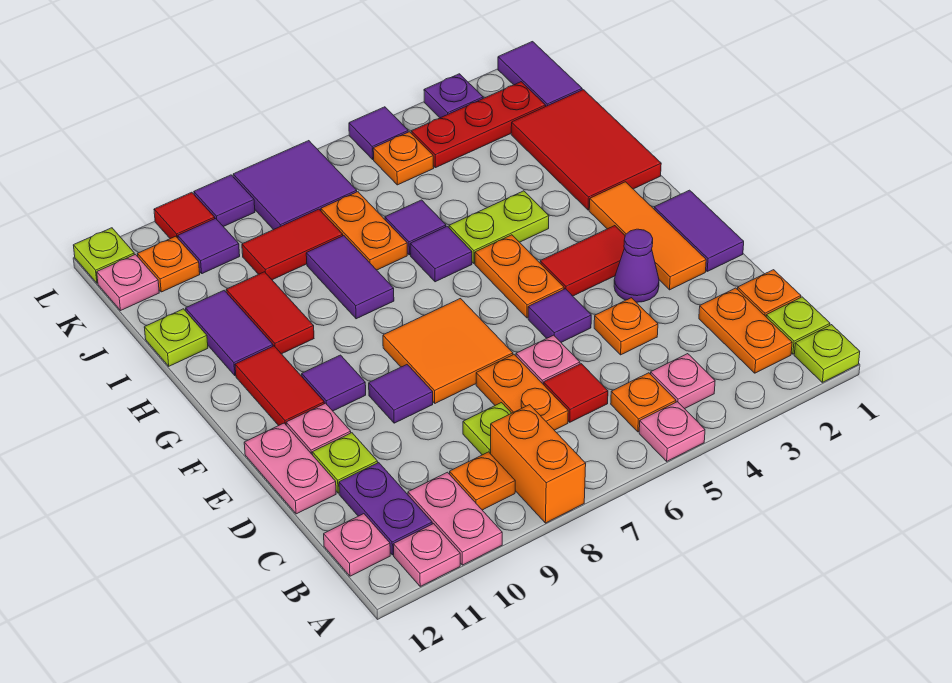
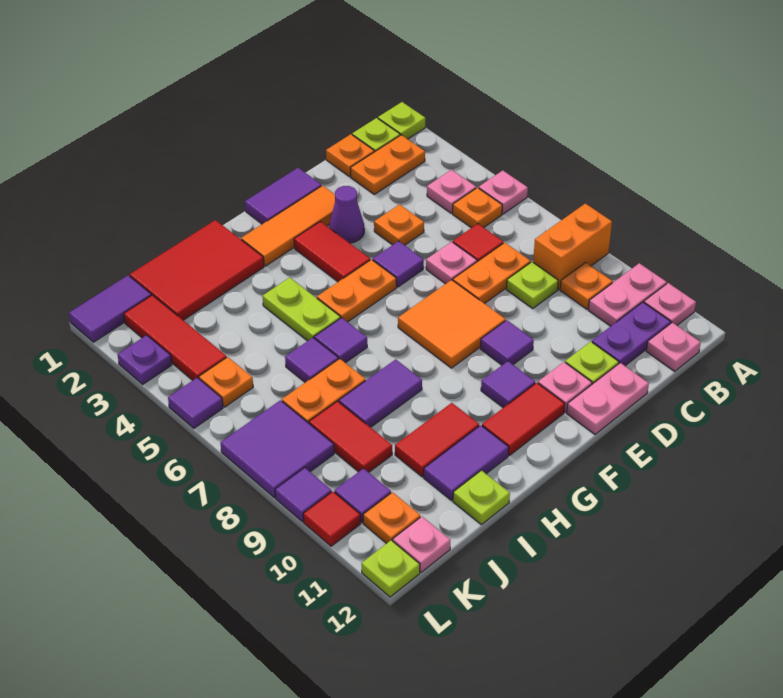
red plate K2:K4 level 1 -> red tile K2:K4 level 1

